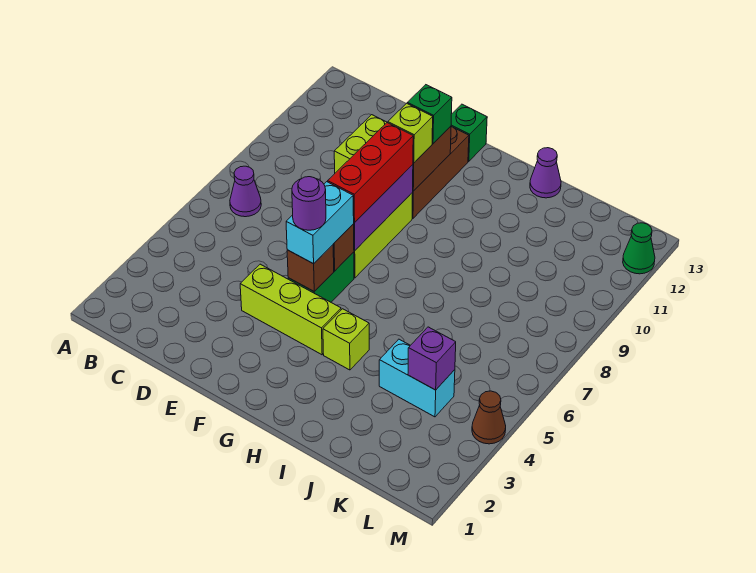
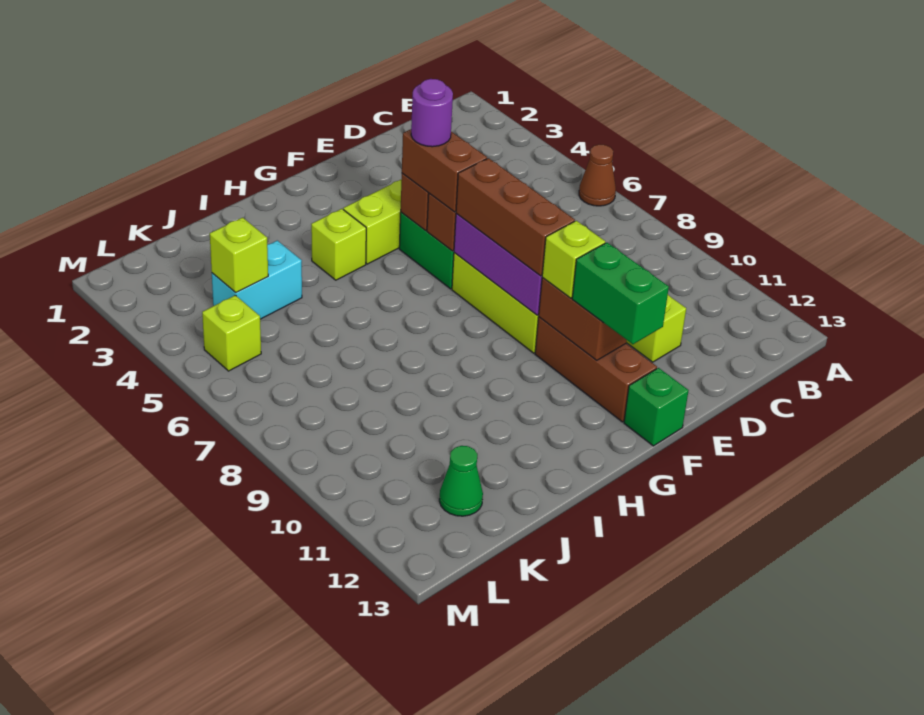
purple cone B7 level 1 -> none
cyan brick F5:F6 level 3 -> brown brick F5:F6 level 3
red brick F7:F9 level 3 -> brown brick F7:F9 level 3
green brick F11 level 3 -> green brick F11:F12 level 3
purple cone I13 level 1 -> none
purple brick K4 level 2 -> lime brick K4 level 2
none -> lime brick L5 level 1
brown cone M4 level 1 -> brown cone A6 level 1
green cone M12 level 1 -> green cone K12 level 1

